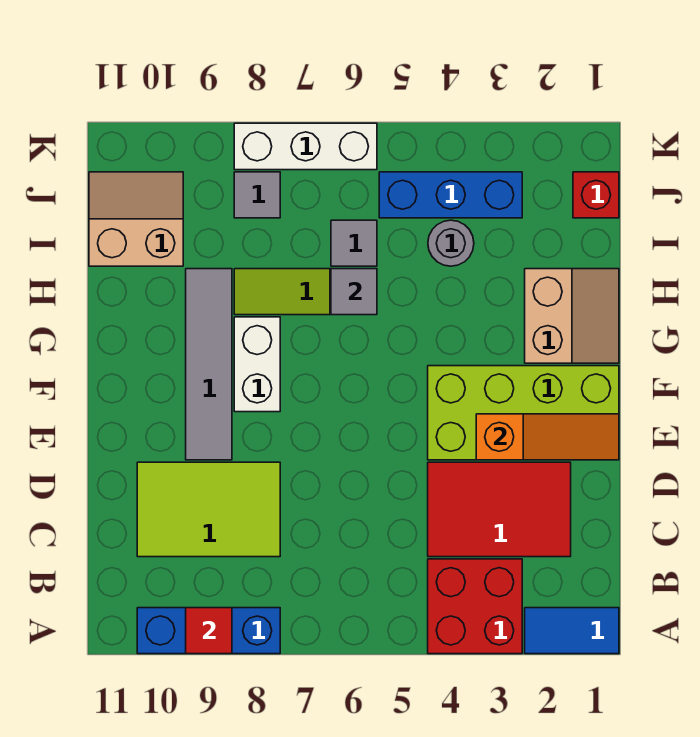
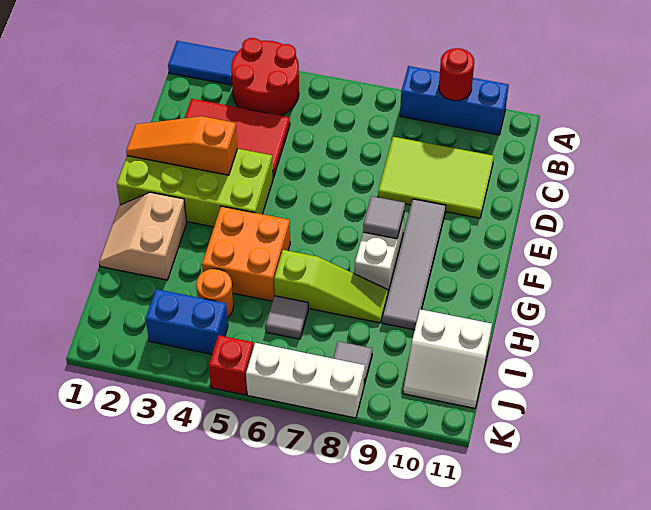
red brick A3:B4 level 1 -> red round brick A3:B4 level 1
red tile A9 level 2 -> red round brick A9 level 2
none -> orange brick G4:H5 level 1
grey tile H6 level 2 -> grey tile F8 level 2
grey round brick I4 level 1 -> orange round brick I4 level 1
tan slope I10:J11 level 1 top I -> white slope I10:J11 level 1 top I
red brick J1 level 1 -> red brick K5 level 1
blue brick J3:J5 level 1 -> blue brick J3:J4 level 1

